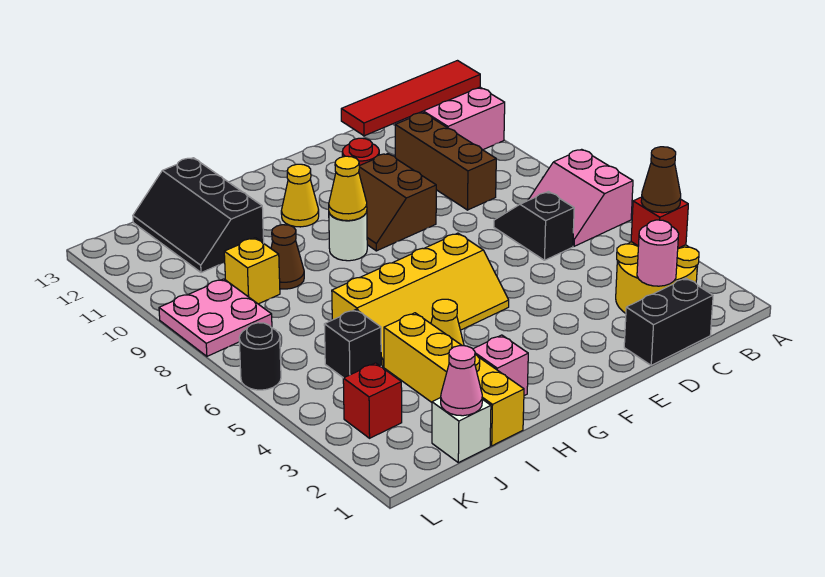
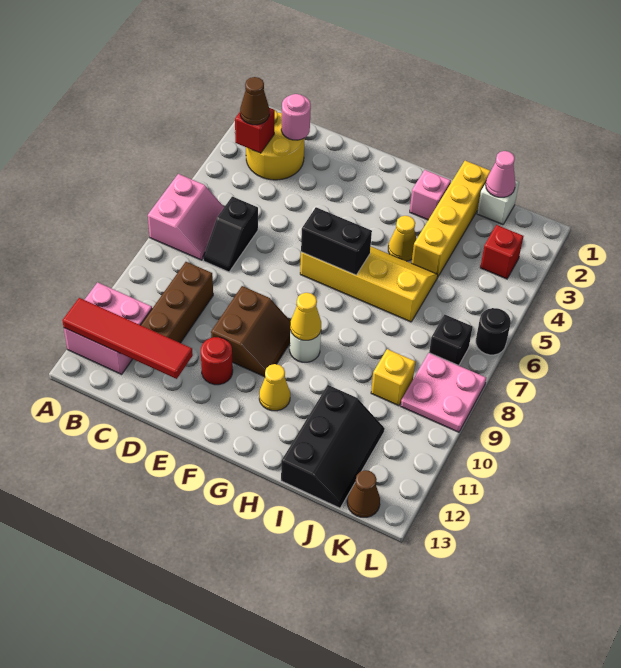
black brick C1:D1 level 1 -> black brick F6:G6 level 2
brown cone I9 level 1 -> brown cone K13 level 1
black brick J5 level 1 -> black brick K7 level 1

